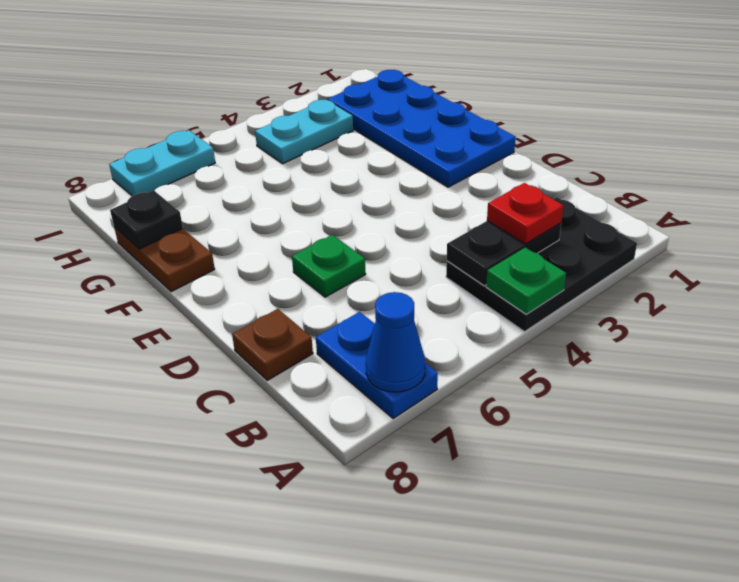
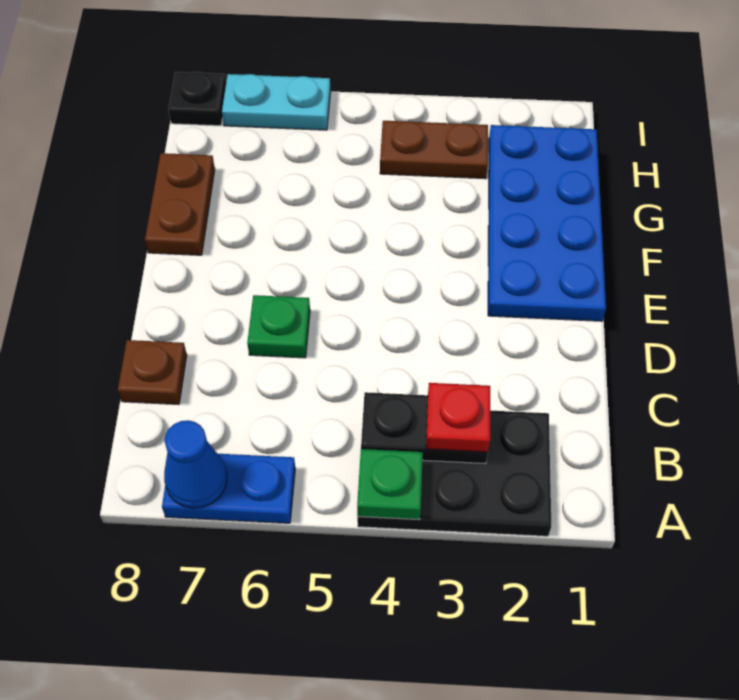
blue plate A7:B7 level 1 -> blue plate A6:A7 level 1
black plate G8 level 2 -> black plate I8 level 1
cyan plate H3:H4 level 1 -> brown plate H3:H4 level 1

